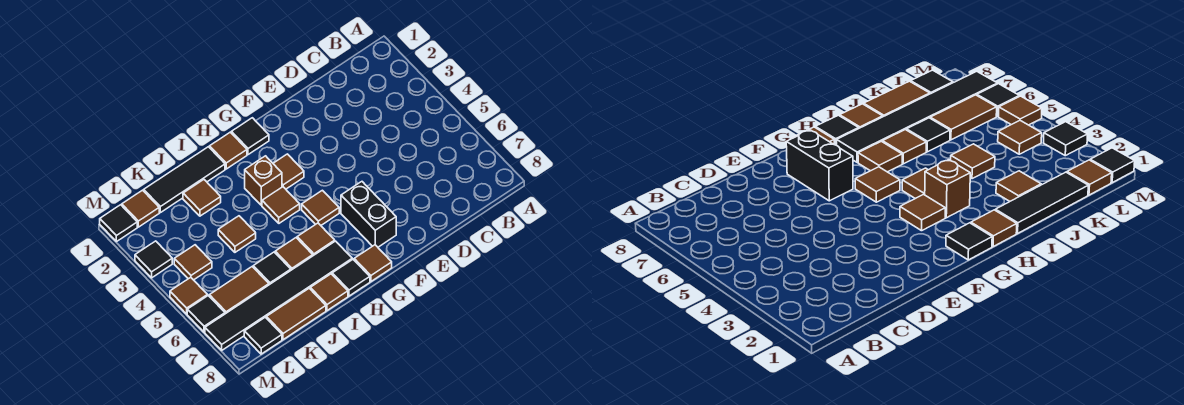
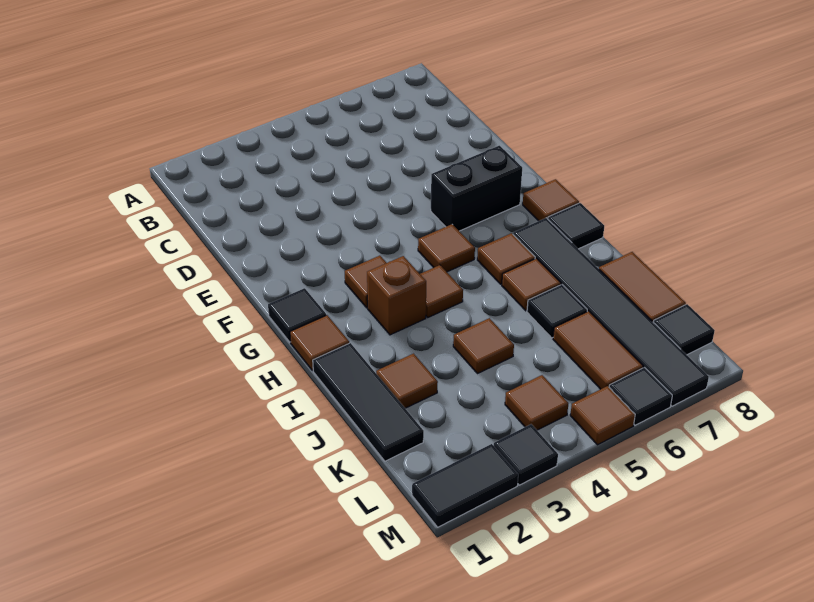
brown tile I8 level 1 -> none
brown tile L1 level 1 -> none
black tile M1 level 1 -> black tile M1:M2 level 1

